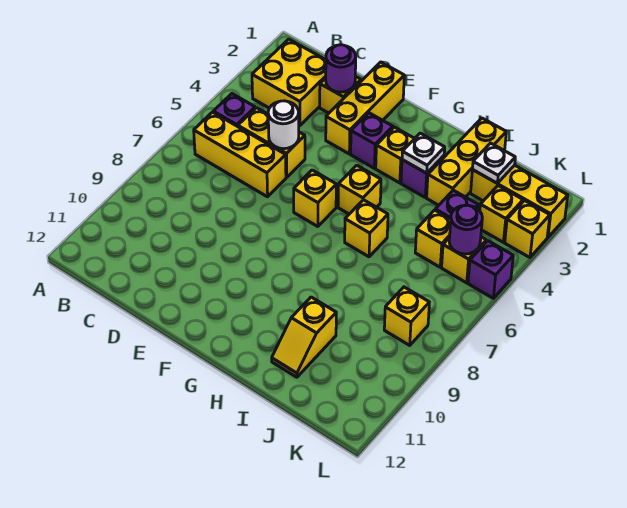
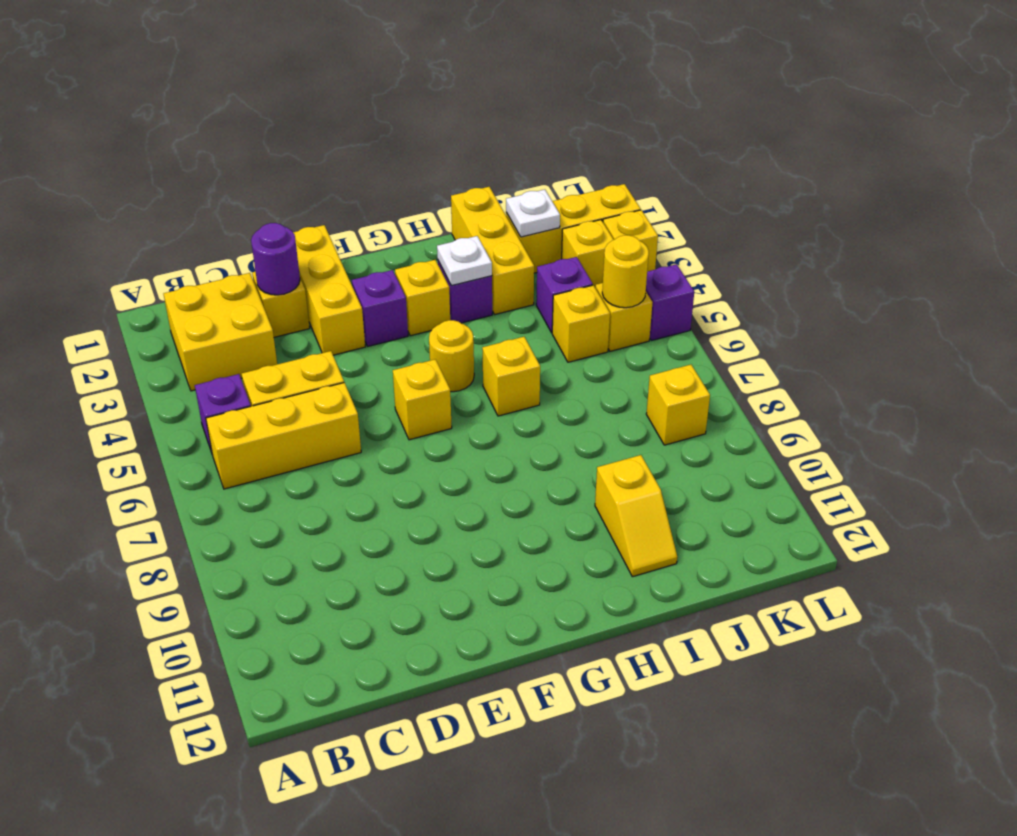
white round brick D5 level 2 -> none
yellow brick G5 level 1 -> yellow round brick G5 level 1
purple round brick K5 level 2 -> yellow round brick K5 level 2

